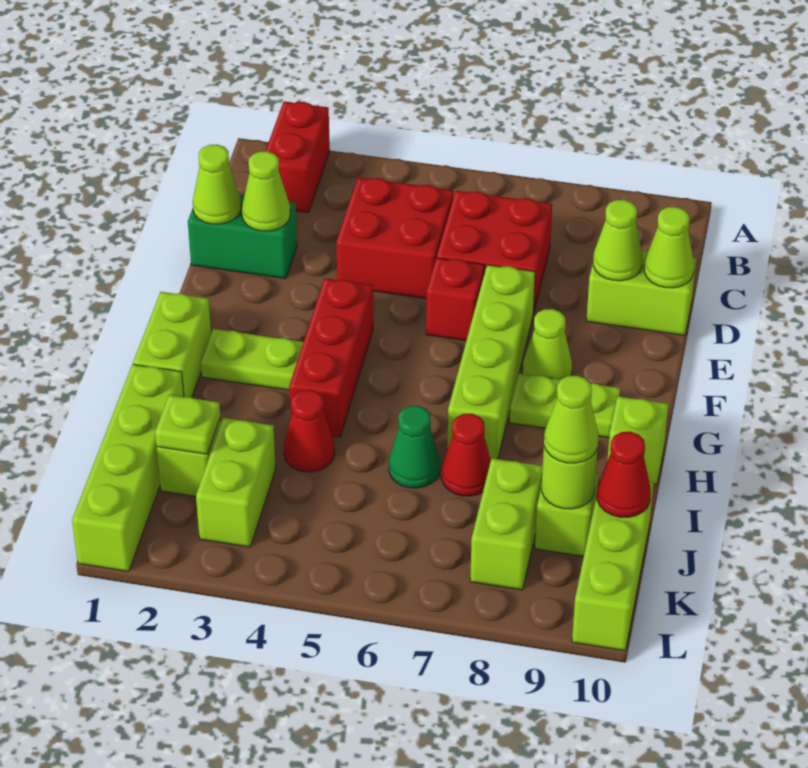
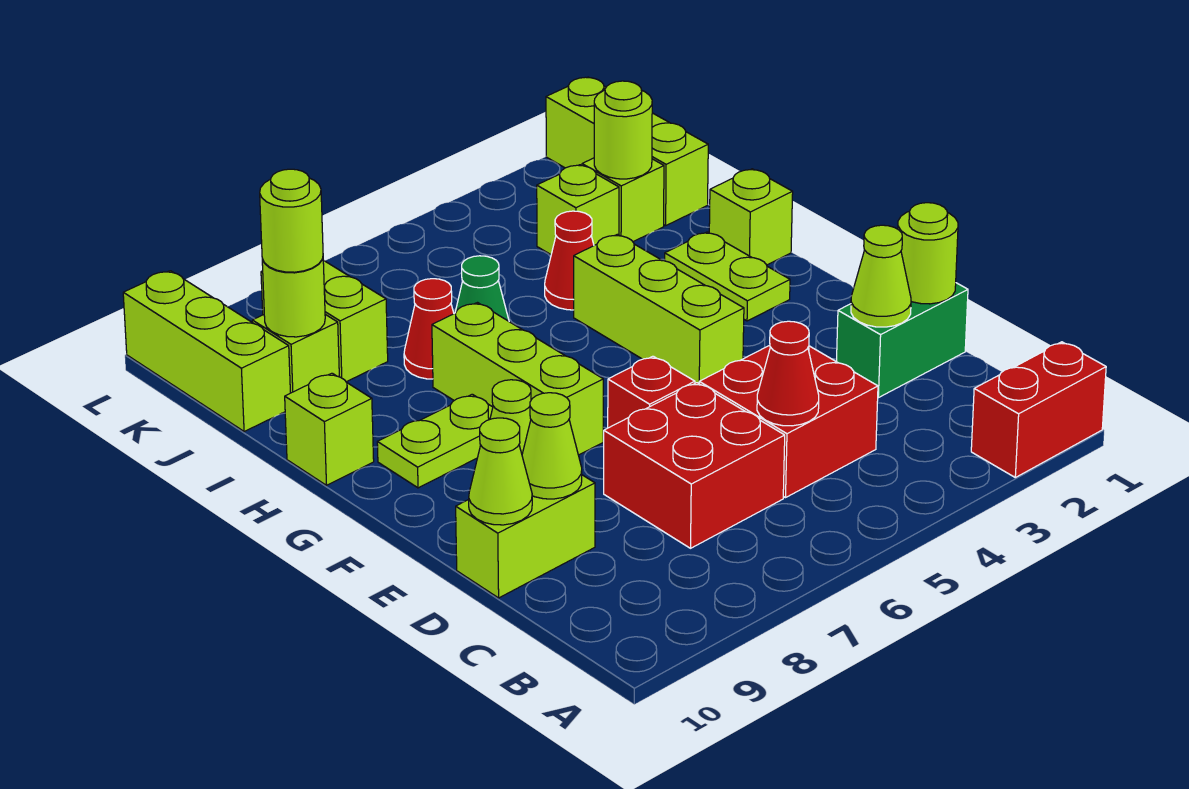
red brick A2:B2 level 1 -> red brick A1:A2 level 1
lime cone D1 level 2 -> lime round brick D1 level 2
lime brick E7:H7 level 1 -> lime brick F7:H7 level 1
red brick F4:H4 level 1 -> lime brick F4:H4 level 1
lime brick G1:H1 level 1 -> lime brick H1 level 1
lime plate G2:G3 level 1 -> lime plate G2:H2 level 1
lime brick I1:L1 level 1 -> lime brick J1:L1 level 1
lime plate J2 level 2 -> lime round brick J2 level 2
lime brick J3:K3 level 1 -> lime brick J3 level 1
lime cone J9 level 3 -> lime round brick J9 level 3
red cone J10 level 2 -> red cone C5 level 2

